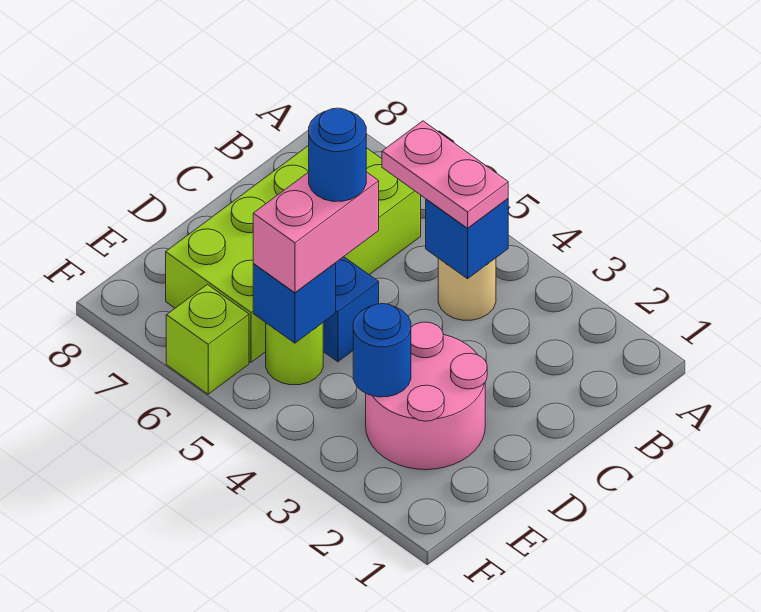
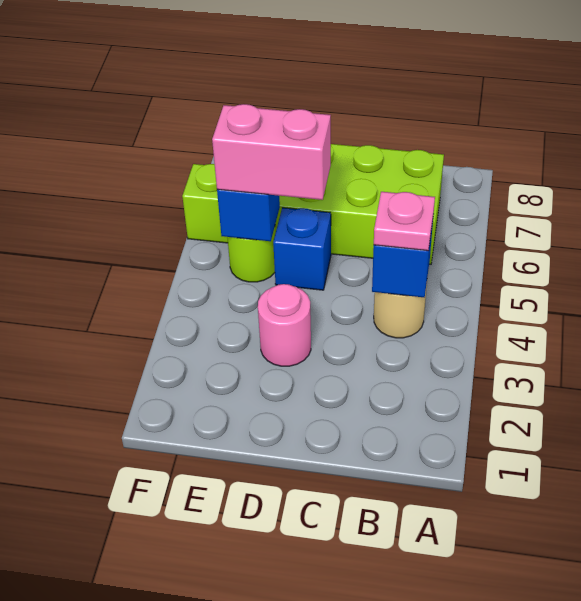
pink plate B4:B5 level 3 -> pink plate B4 level 3
pink round brick D2:E3 level 1 -> pink round brick D3 level 1
blue round brick D5 level 4 -> none
blue round brick E3 level 2 -> none

